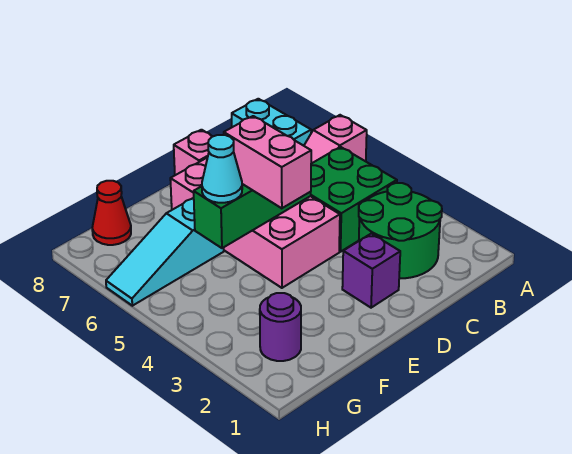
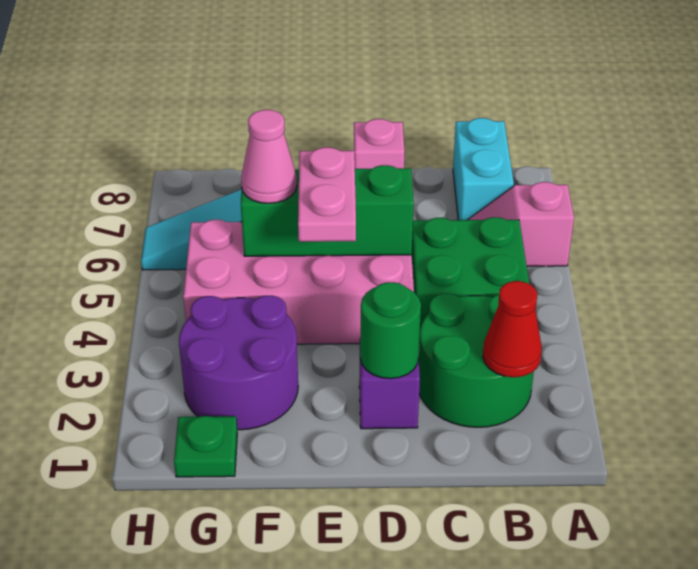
none -> green round brick D2 level 2
pink brick D4:E7 level 1 -> pink brick D4:G5 level 1
pink brick E4:E5 level 3 -> pink plate E4:E5 level 3
cyan cone F5 level 3 -> pink cone F5 level 3
none -> green plate G1 level 1
purple round brick G2 level 1 -> purple round brick F2:G3 level 1
red cone G8 level 1 -> red cone B2 level 2

